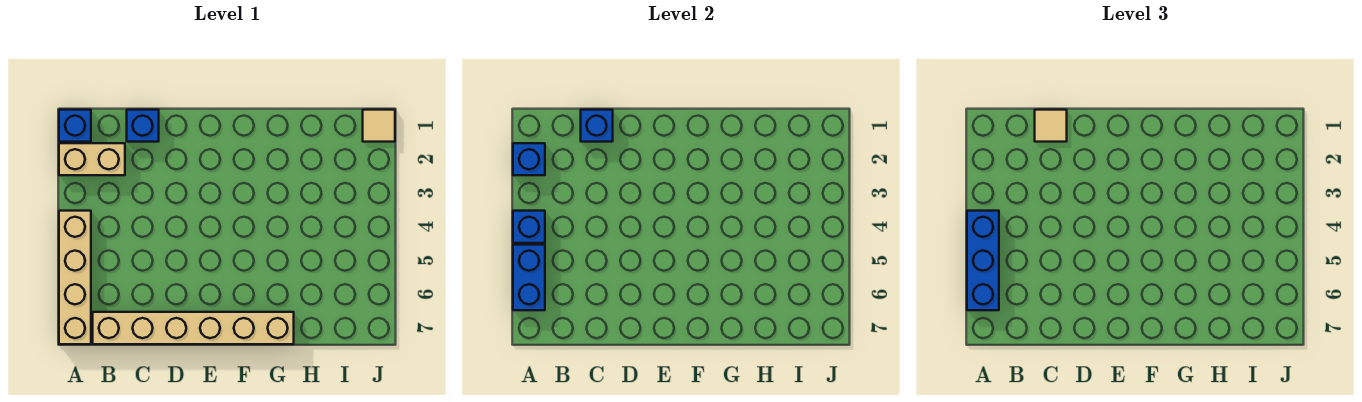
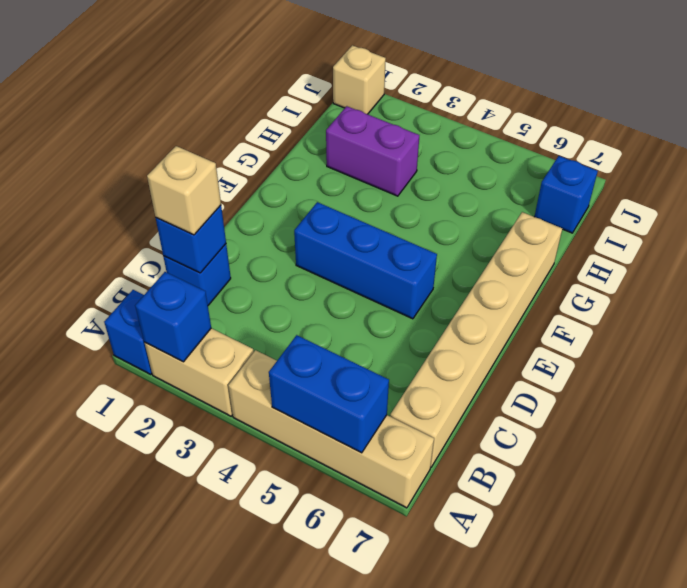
tan brick A2:B2 level 1 -> tan brick A2:A3 level 1
blue brick A4 level 2 -> blue brick I7 level 1
blue brick A4:A6 level 3 -> blue brick E3:E5 level 1
tan tile C1 level 3 -> tan brick C1 level 3
none -> purple brick H2:H3 level 1
tan tile J1 level 1 -> tan brick J1 level 1

